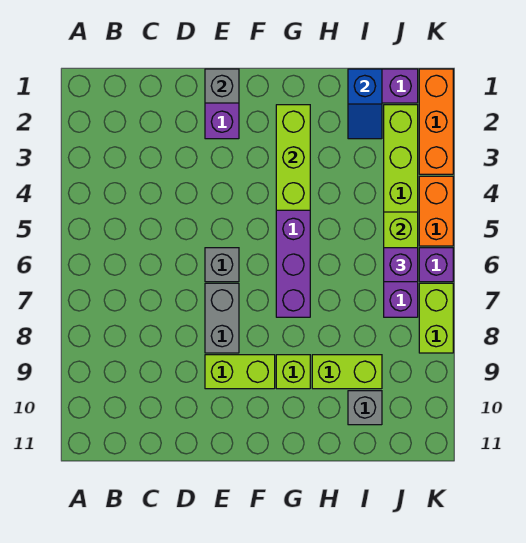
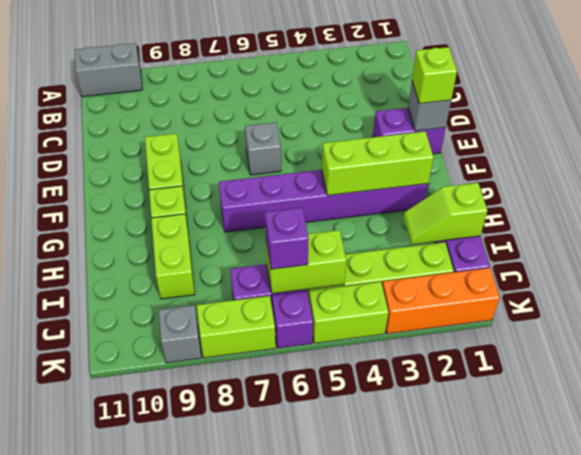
none -> lime brick E1 level 3
grey brick E7:E8 level 1 -> grey brick A10:A11 level 1
blue slope I1:I2 level 2 top 1 -> lime slope I1:I2 level 2 top 1
grey brick I10 level 1 -> grey brick K9 level 1
orange brick K4:K5 level 1 -> lime brick K4:K5 level 1

